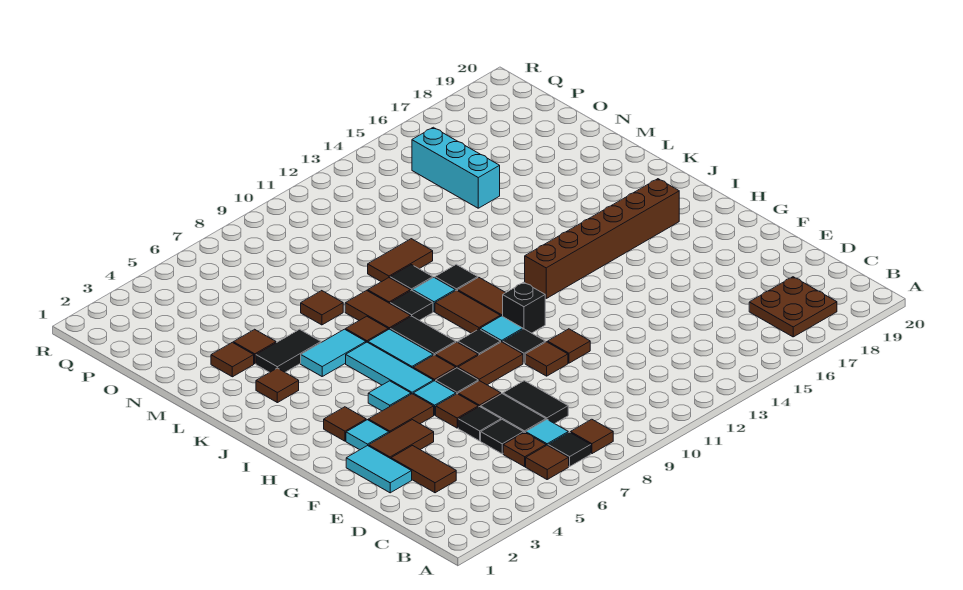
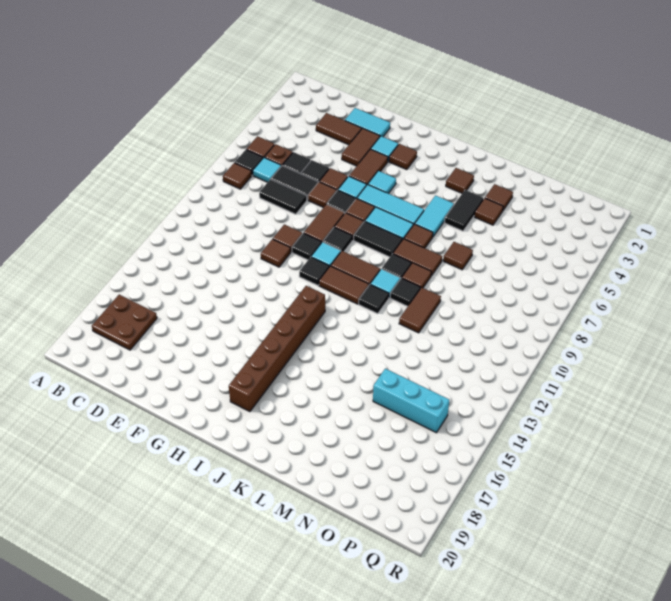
black brick H11 level 1 -> black tile H11 level 1

